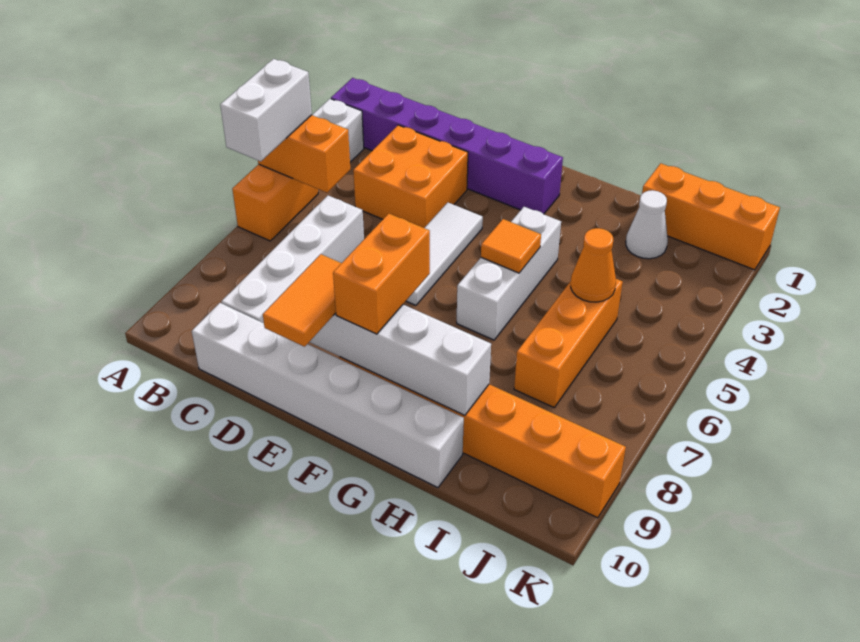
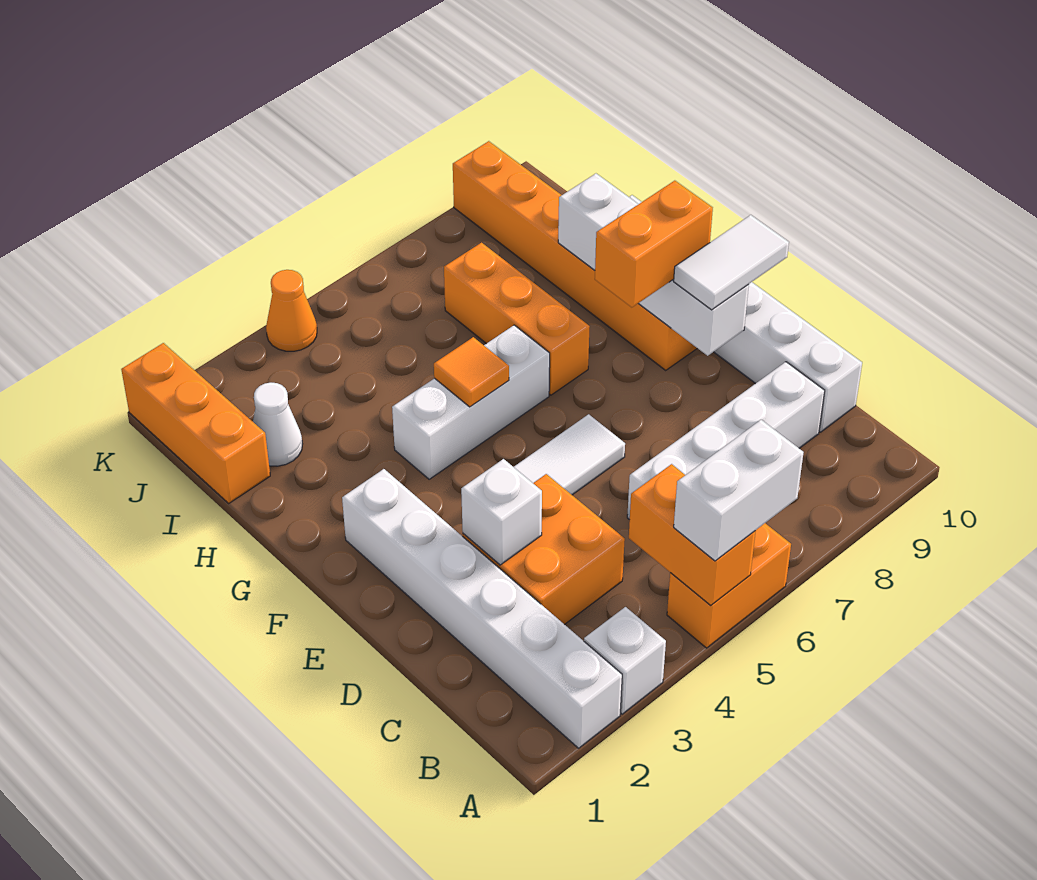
purple brick A2:F2 level 1 -> white brick A2:F2 level 1
none -> white brick D3 level 2
orange tile E9:E10 level 3 -> white tile E9:E10 level 3
orange brick I5:I7 level 1 -> orange brick G7:I7 level 1
orange cone I5 level 2 -> orange cone K4 level 1

